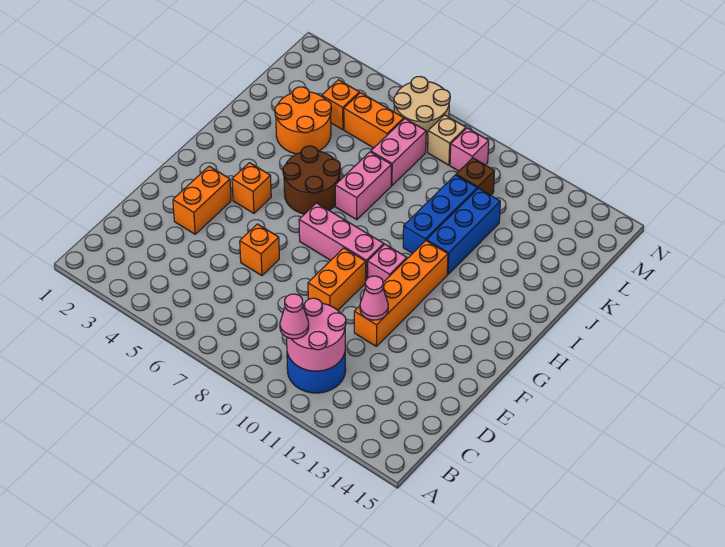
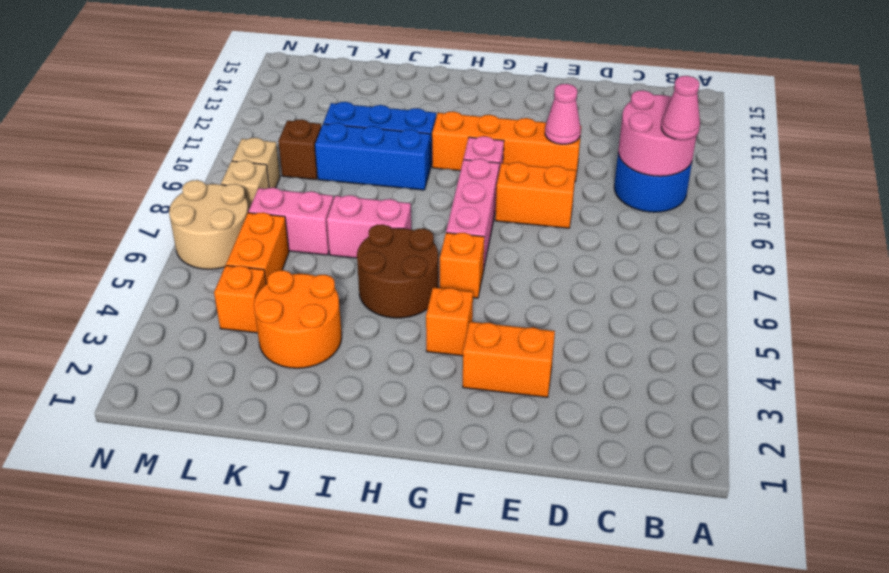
orange brick E6 level 1 -> orange brick G6 level 1
pink brick M9 level 1 -> tan brick M9 level 1

